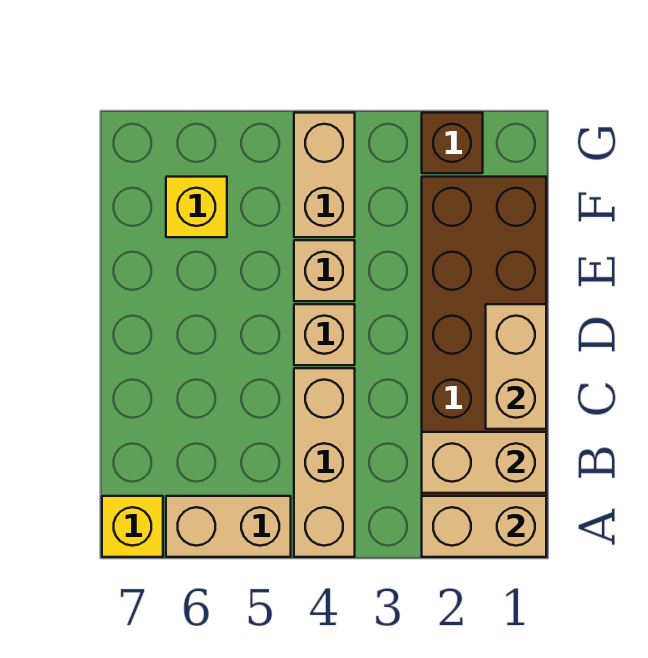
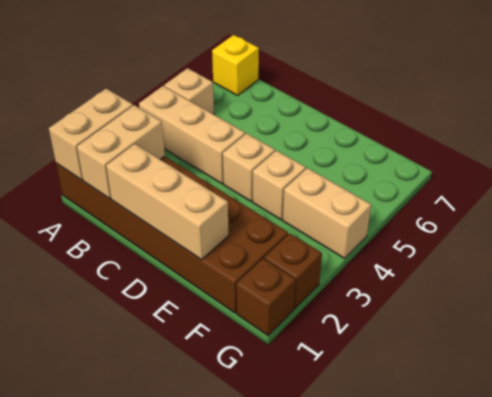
tan brick A5:A6 level 1 -> tan brick A5 level 1
tan brick C1:D1 level 2 -> tan brick C1:E1 level 2
yellow brick F6 level 1 -> none
none -> brown brick G1 level 1

